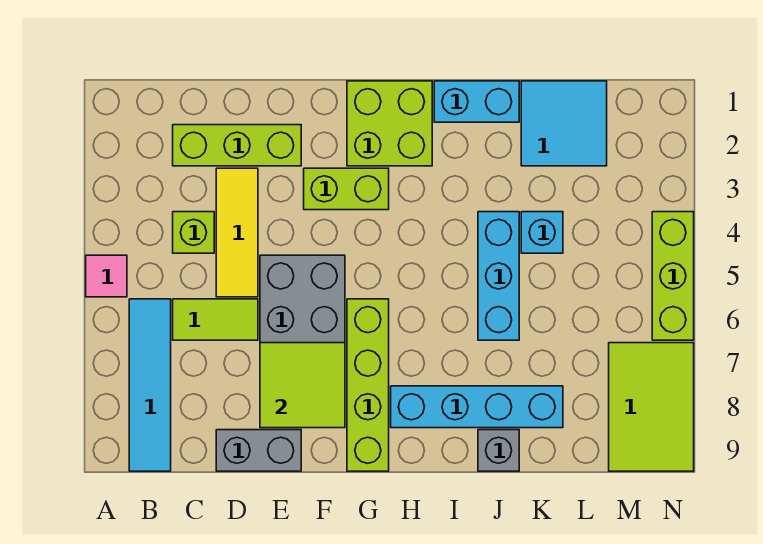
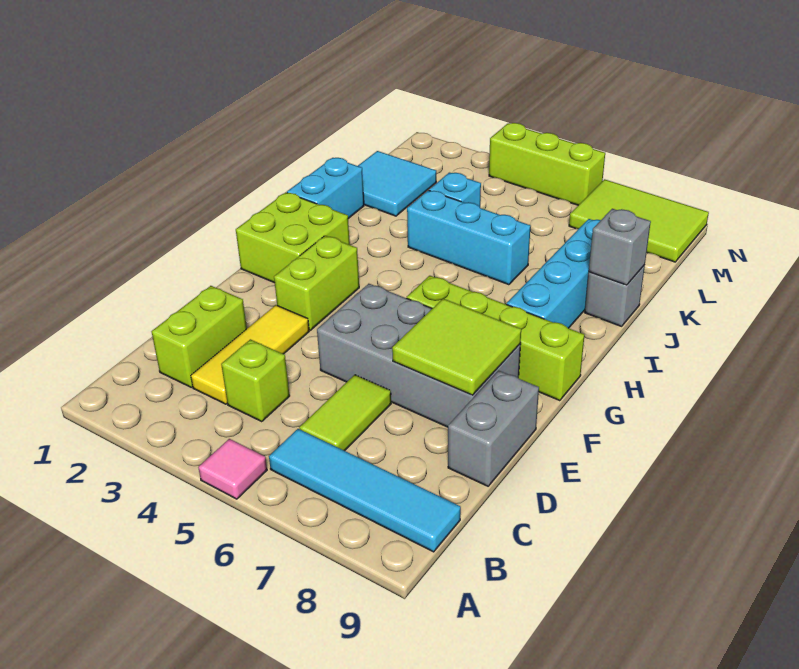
lime brick C2:E2 level 1 -> lime brick C2:D2 level 1
yellow tile D3:D5 level 1 -> yellow tile C3:E3 level 1
none -> grey brick J9 level 2

